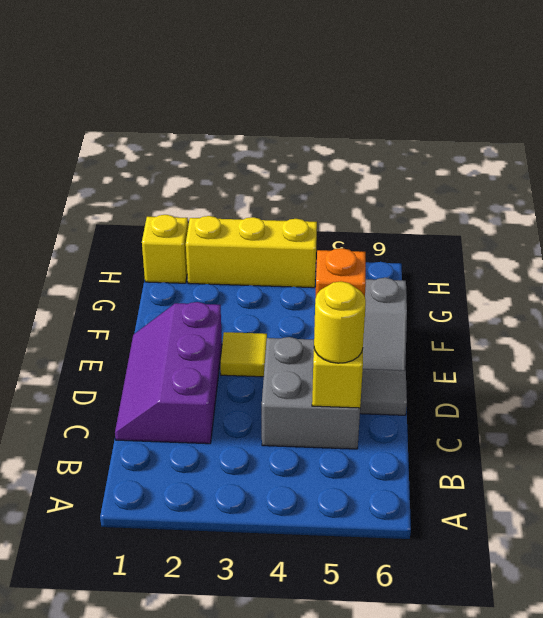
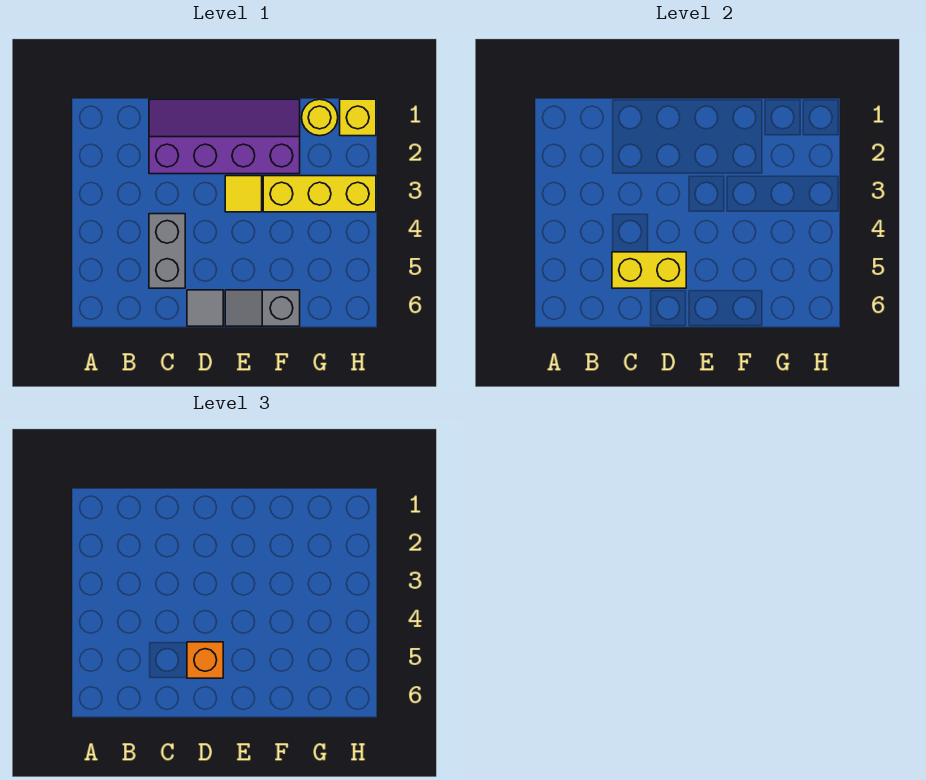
purple slope C1:E2 level 1 top 2 -> purple slope C1:F2 level 1 top 2
grey brick C4:D5 level 1 -> grey brick C4:C5 level 1
yellow round brick C5 level 3 -> yellow round brick G1 level 1
yellow brick H2:H4 level 1 -> yellow brick F3:H3 level 1

